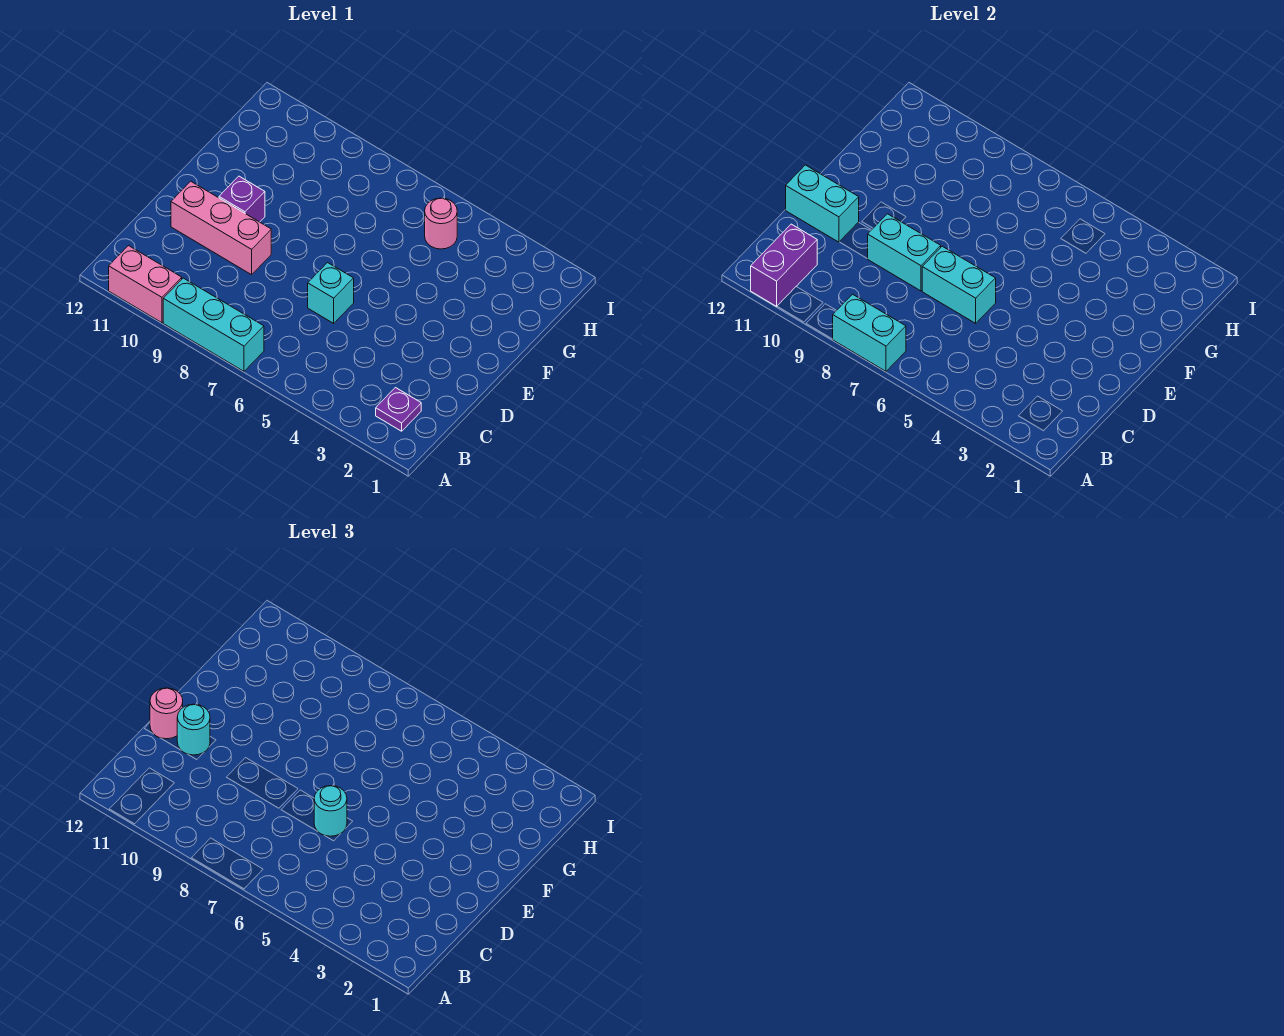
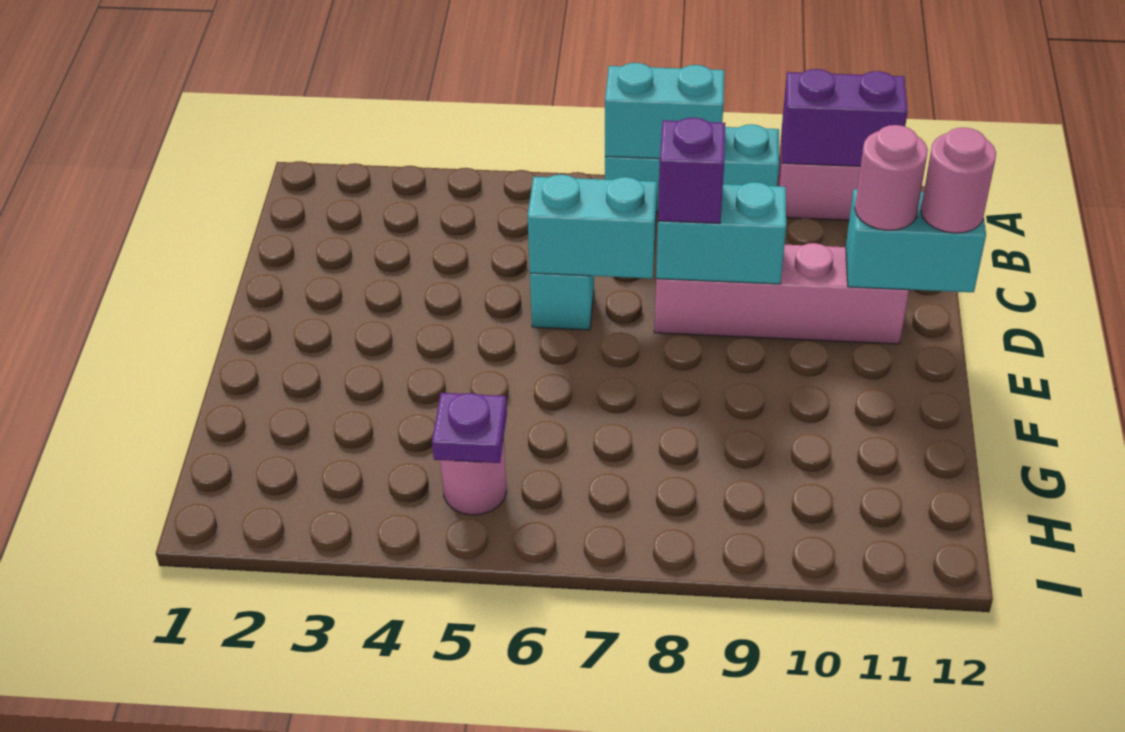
purple brick A11:B11 level 2 -> purple brick A10:A11 level 2
purple plate B2 level 1 -> purple plate H5 level 2
cyan round brick D6 level 3 -> none
pink brick D9:D11 level 1 -> pink brick D8:D11 level 1
cyan round brick D11 level 3 -> pink round brick D11 level 3
purple brick E10 level 1 -> purple brick D8 level 3

